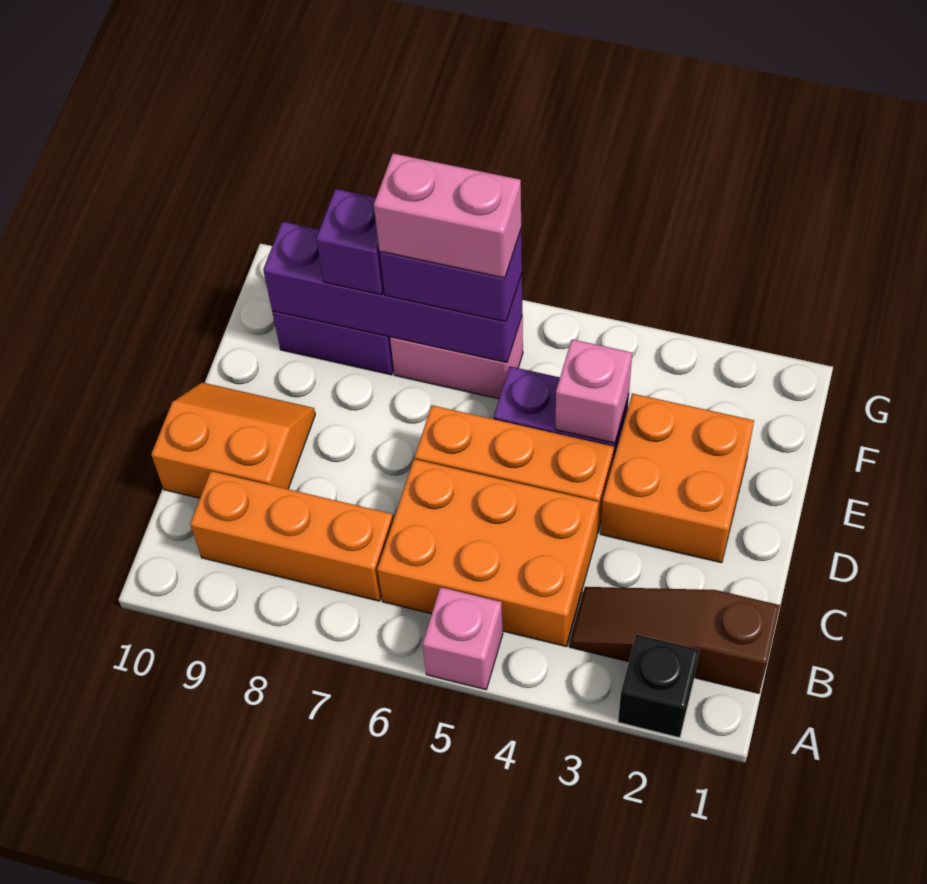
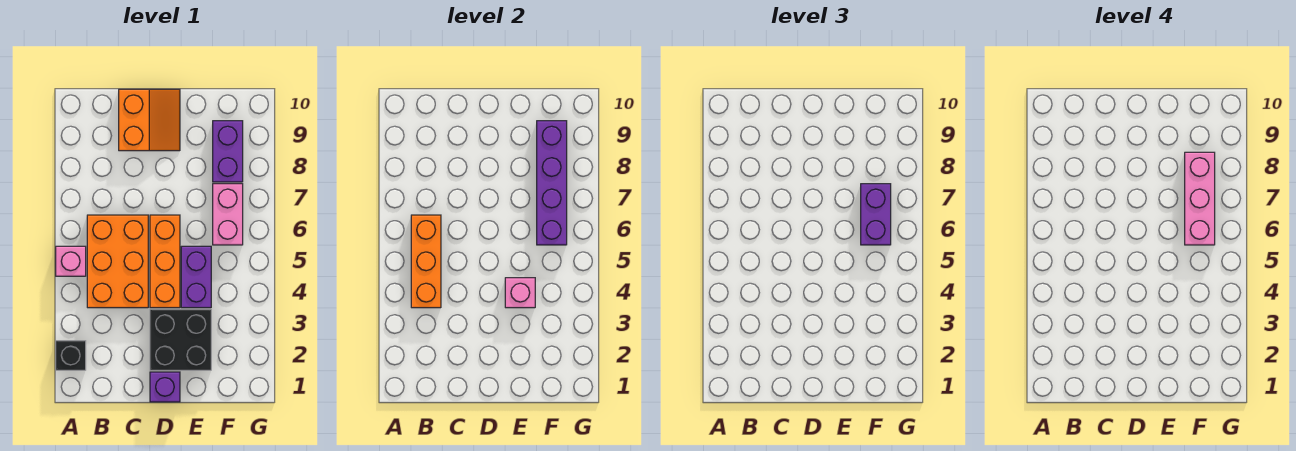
brown slope B1:B3 level 1 top 1 -> none
orange brick B7:B9 level 1 -> orange brick B4:B6 level 2
orange brick D2:E3 level 1 -> black brick D2:E3 level 1
pink brick F6:F7 level 4 -> pink brick F6:F8 level 4
purple brick F8 level 3 -> purple brick D1 level 1

